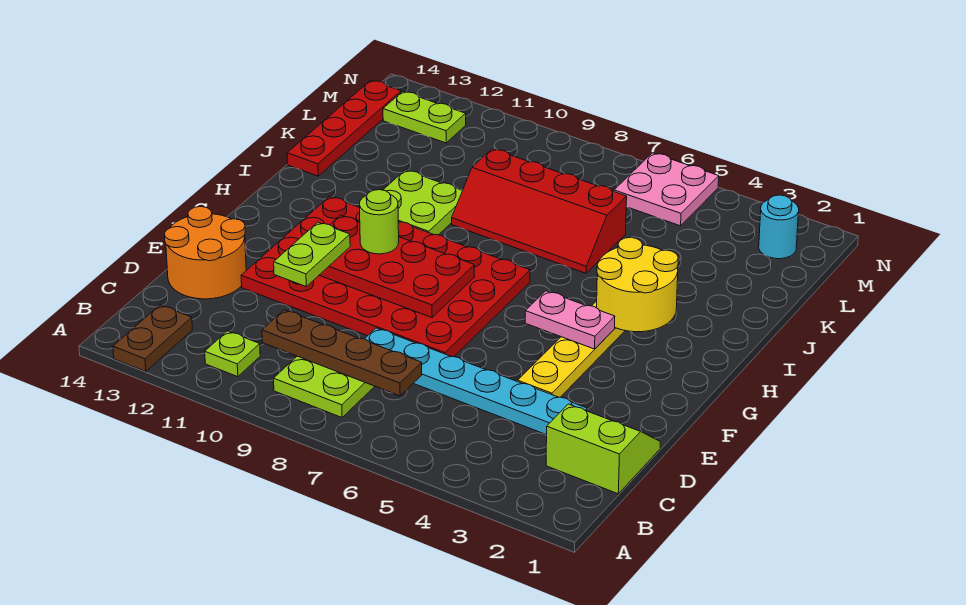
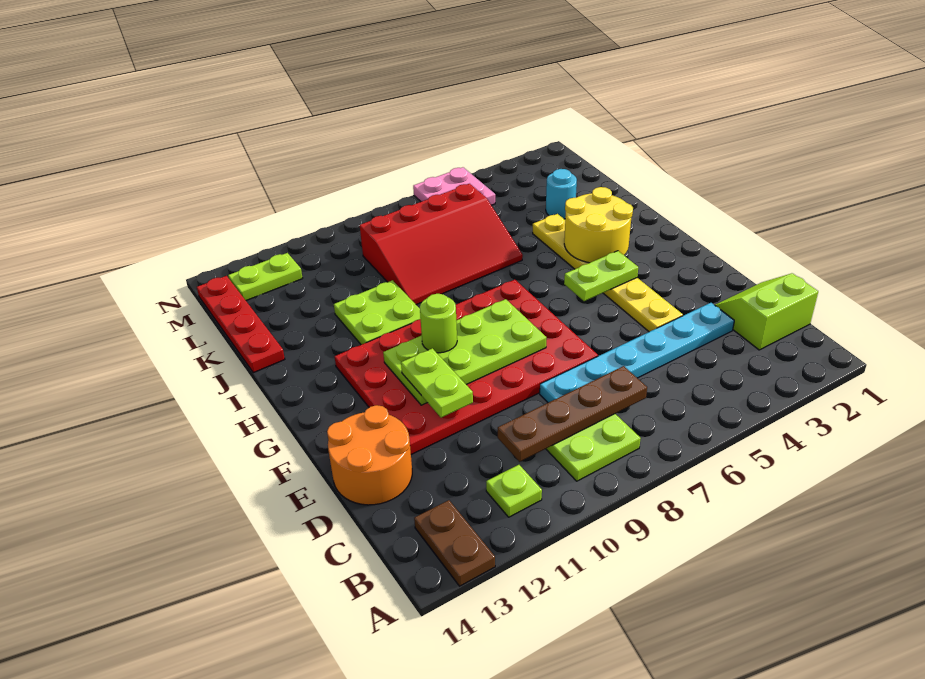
red plate F8:G11 level 2 -> lime plate F8:G11 level 2
pink plate G4:G5 level 2 -> lime plate G4:G5 level 2
red slope J6:K9 level 1 top K -> red slope J6:L9 level 1 top L
cyan round brick M2 level 1 -> cyan round brick K3 level 1

